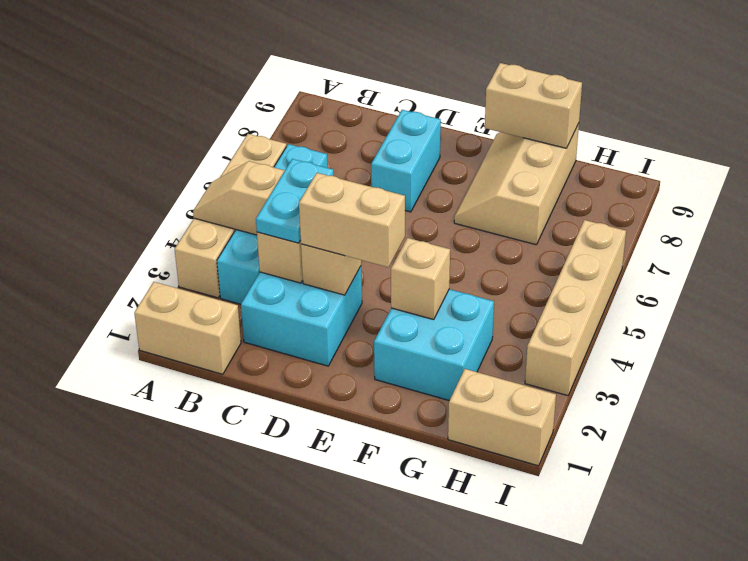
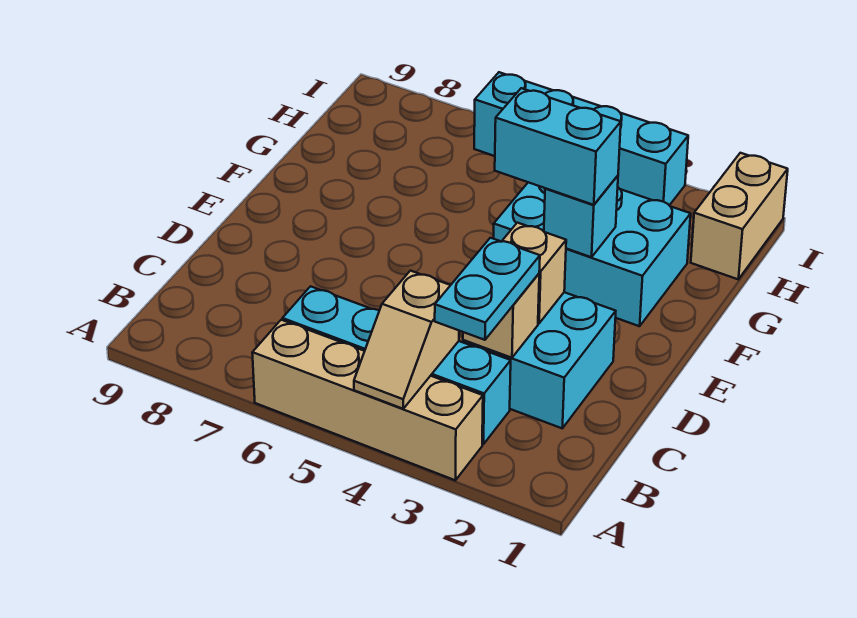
tan brick A1:B1 level 1 -> none
cyan plate C3:C4 level 3 -> cyan plate B3:C3 level 3
tan brick D3:E3 level 3 -> none
cyan brick D7:D8 level 1 -> cyan brick F3:F4 level 3
cyan brick F2:G3 level 1 -> cyan brick F2:G4 level 1
tan brick F3 level 2 -> cyan brick F3 level 2
tan slope F7:G9 level 1 top G -> none
tan brick F9:G9 level 2 -> none
tan brick I3:I6 level 1 -> cyan brick I3:I6 level 1

